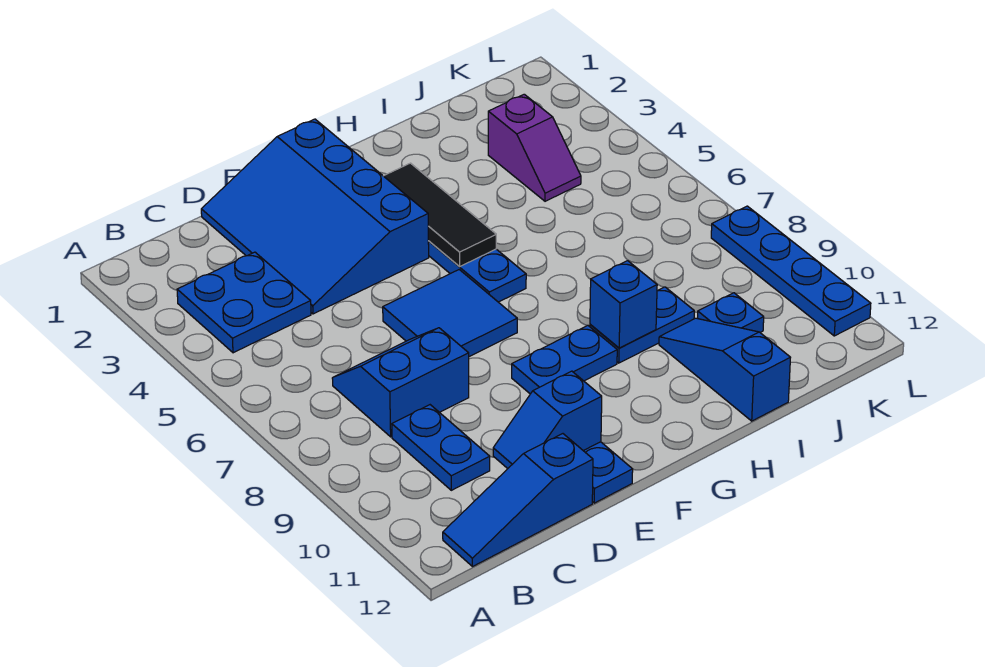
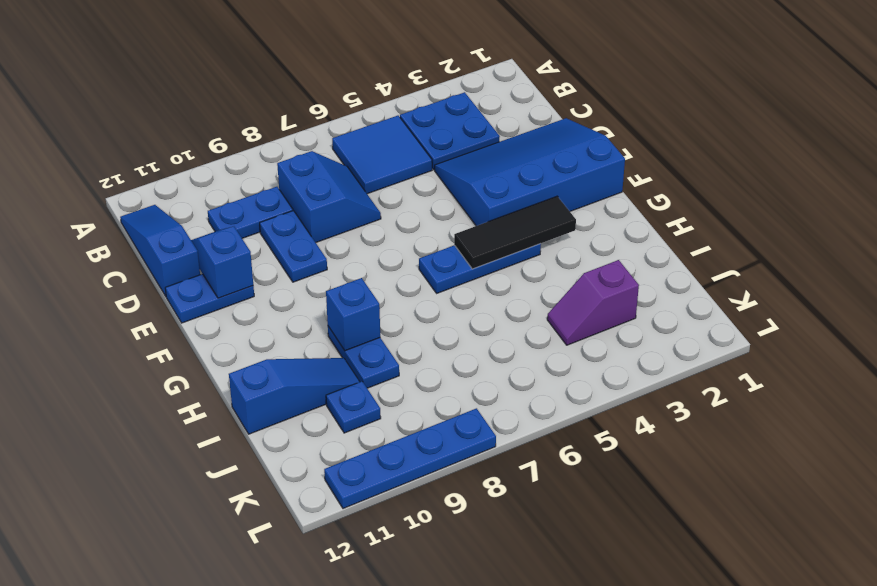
blue tile E6:F7 level 1 -> blue tile B5:C6 level 1
blue plate F9:G9 level 1 -> blue plate D9:E9 level 1

